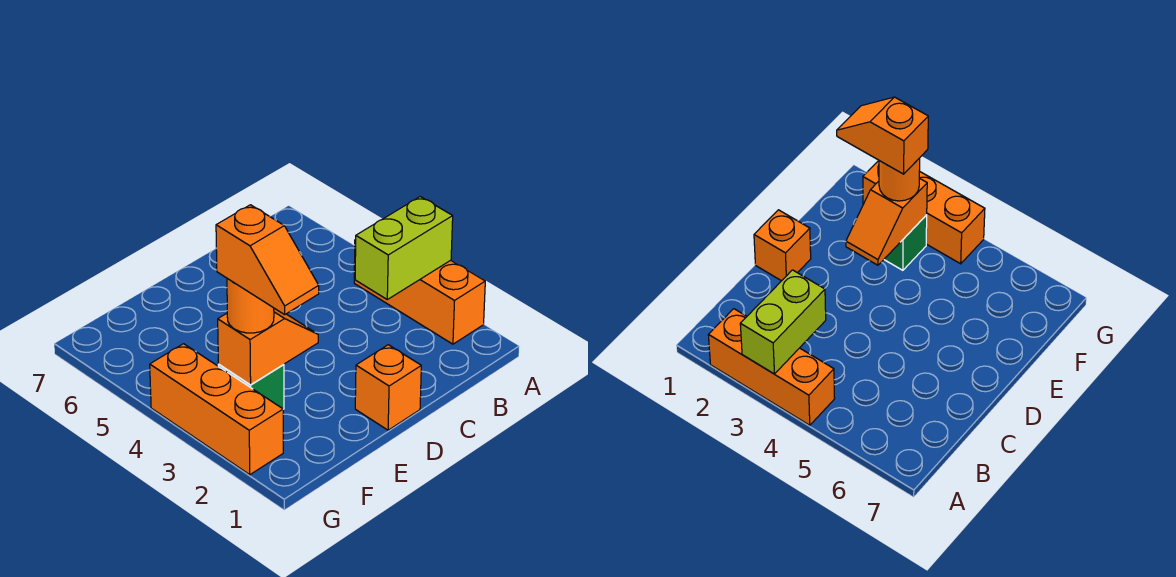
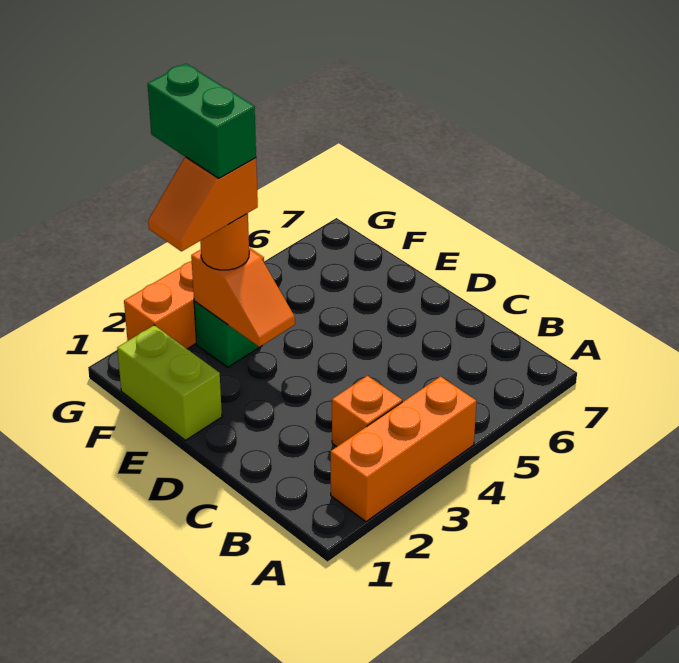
lime brick A3:B3 level 2 -> lime brick E1:F1 level 1
orange brick D1 level 1 -> orange brick B3 level 1
none -> green brick F3:G3 level 5

